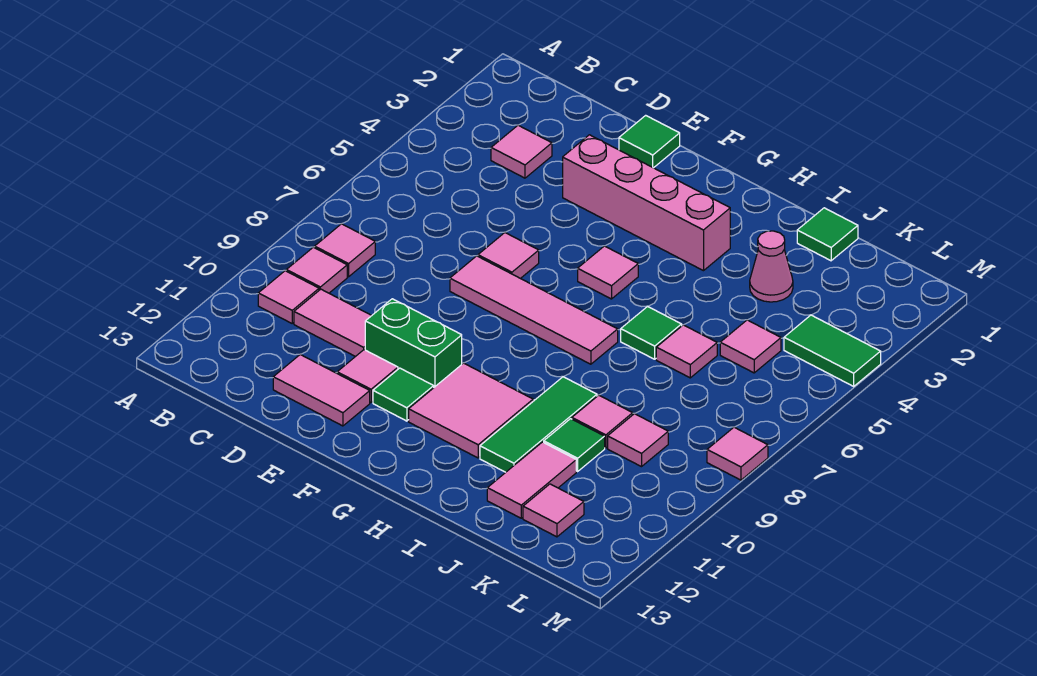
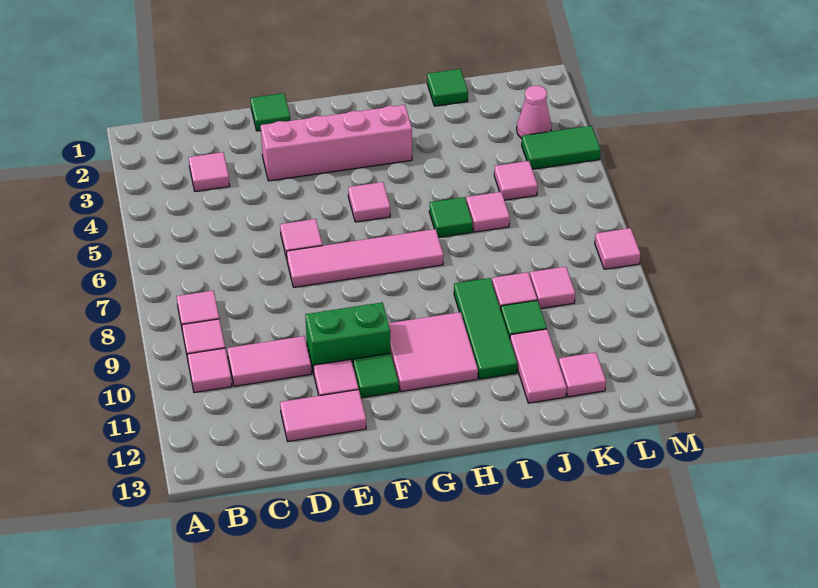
pink cone J3 level 1 -> pink cone L3 level 1

